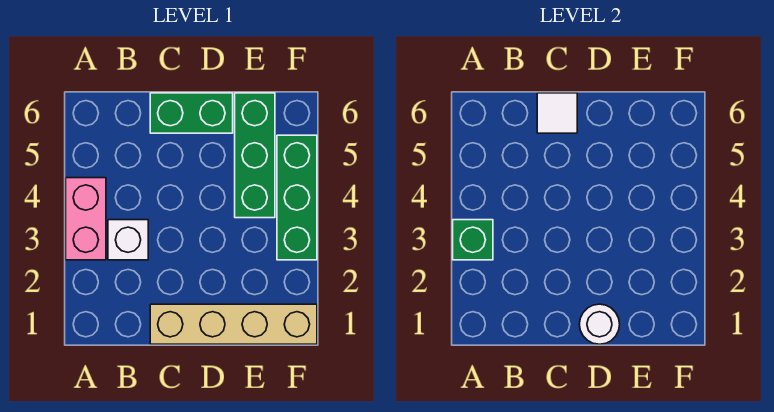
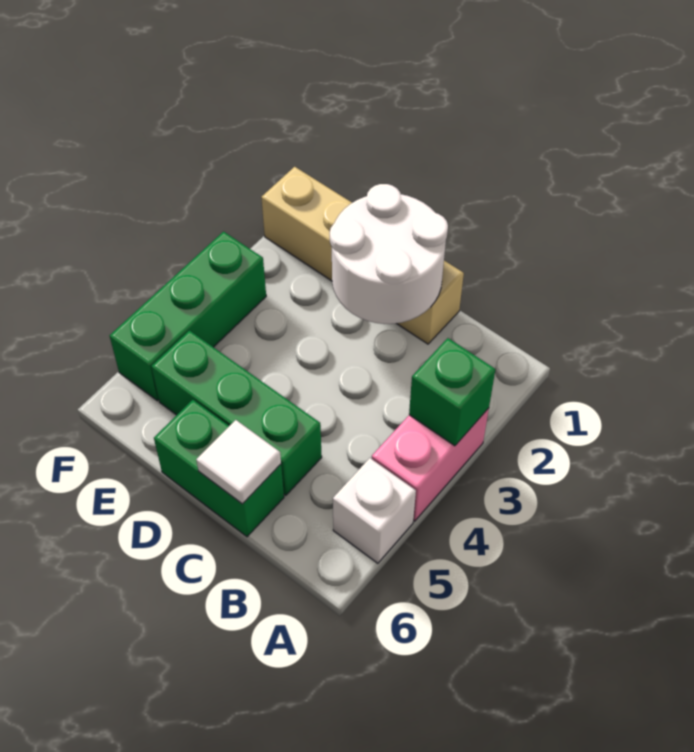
white brick B3 level 1 -> white brick A5 level 1
white round brick D1 level 2 -> white round brick C1:D2 level 2
green brick E4:E6 level 1 -> green brick C5:E5 level 1

